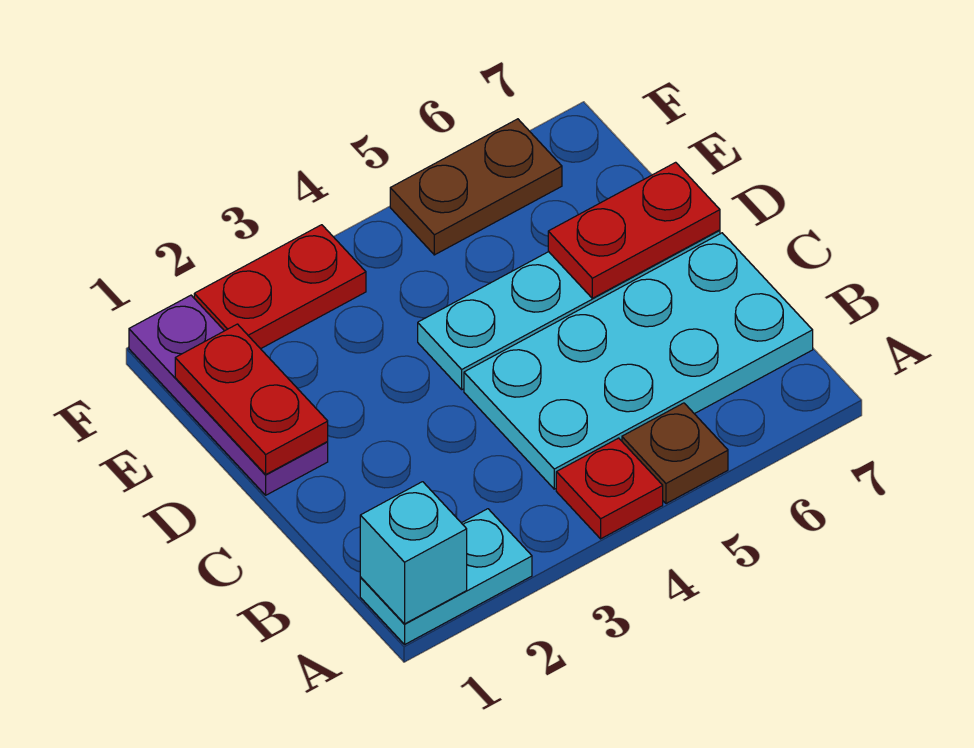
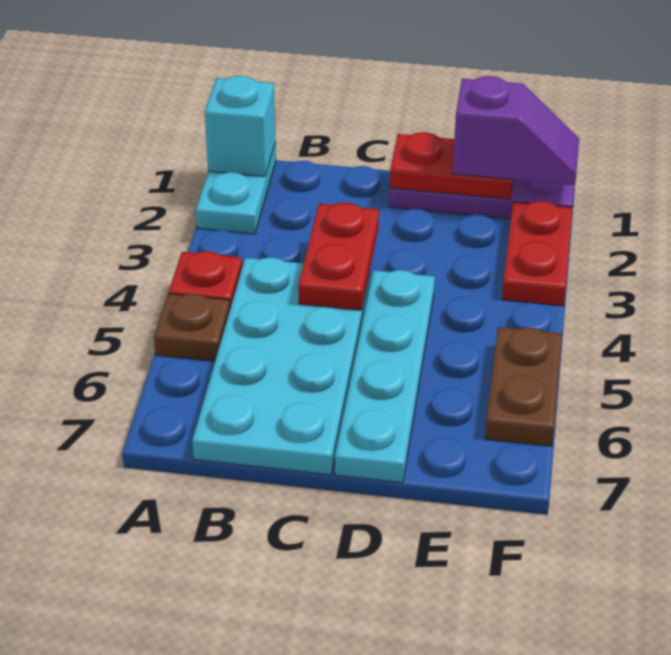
red plate D6:D7 level 2 -> red plate C3:C4 level 2
none -> purple slope E1:F1 level 3 top E

